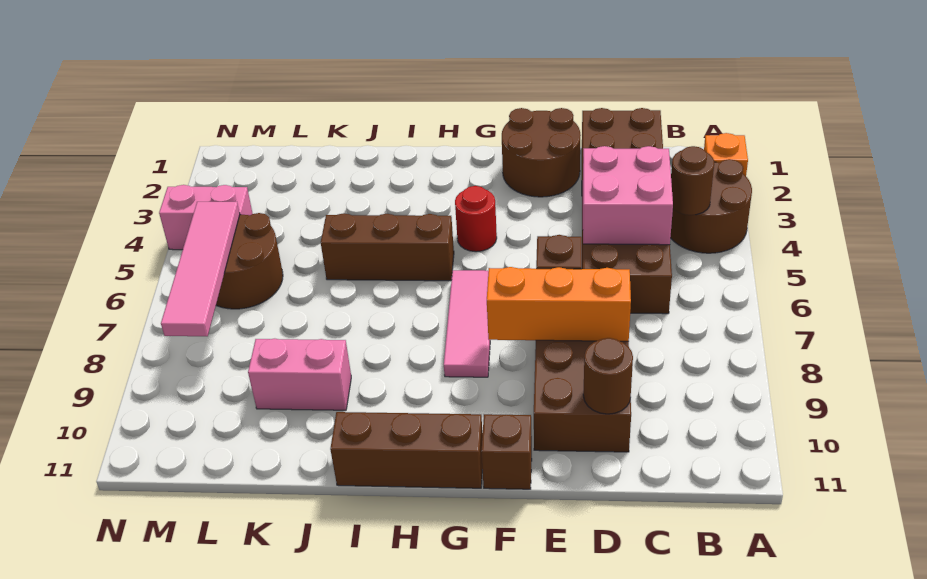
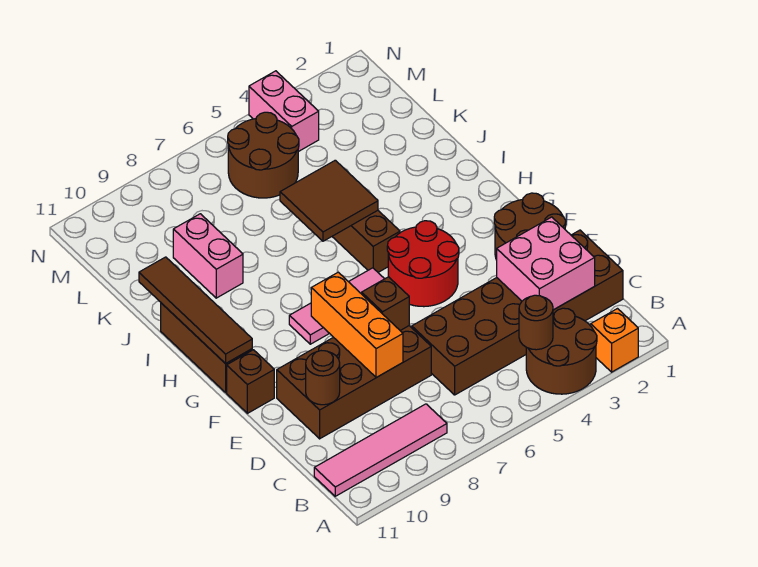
pink brick C4:D5 level 2 -> pink brick C2:D3 level 2
red round brick G4 level 1 -> red round brick F4:G5 level 1
none -> brown tile G11:J11 level 2
none -> brown tile I5:J6 level 2
pink tile M5:M8 level 2 -> pink tile B8:B11 level 1

